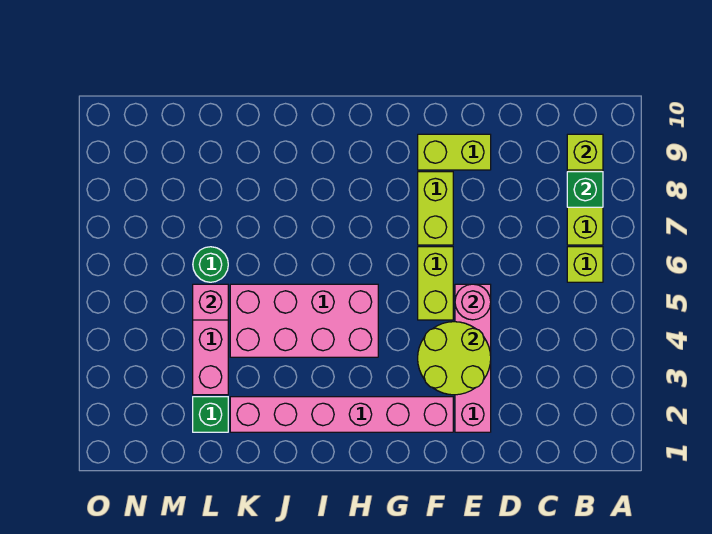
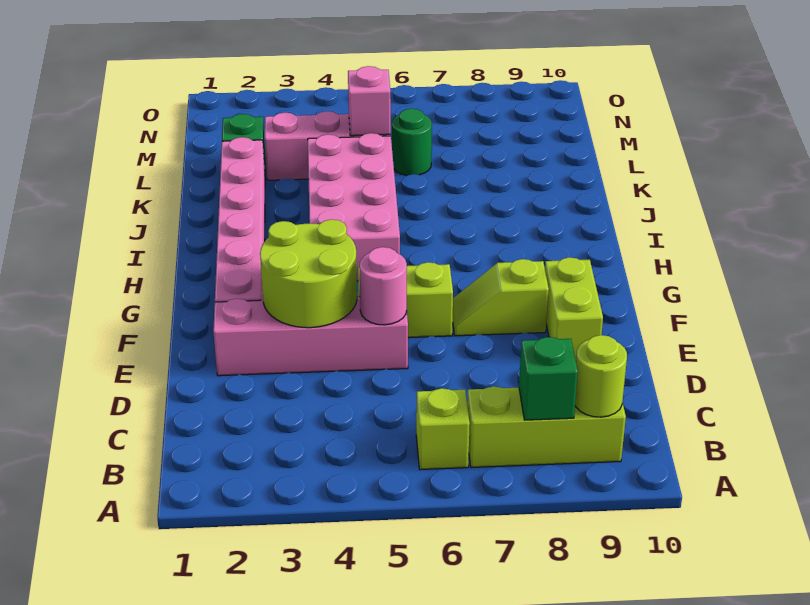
lime brick B9 level 2 -> lime round brick B9 level 2
lime brick F7:F8 level 1 -> lime slope F7:F8 level 1 top 8

